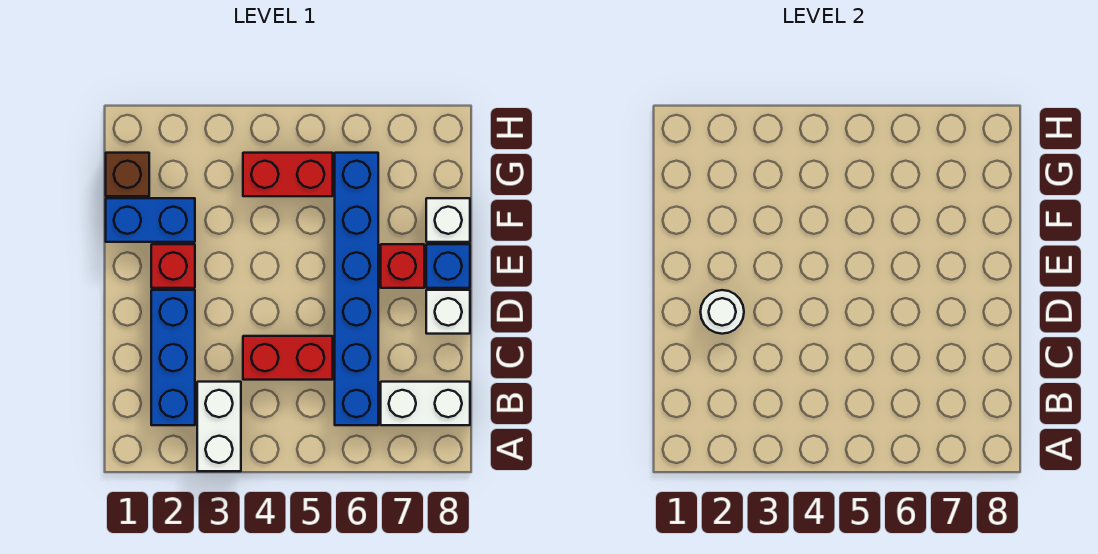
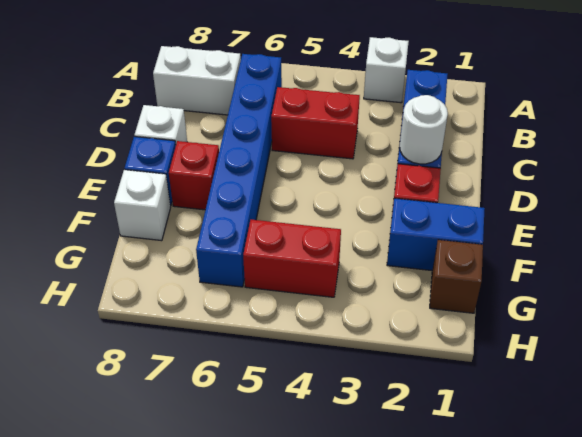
white brick A3:B3 level 1 -> white brick A3 level 1

